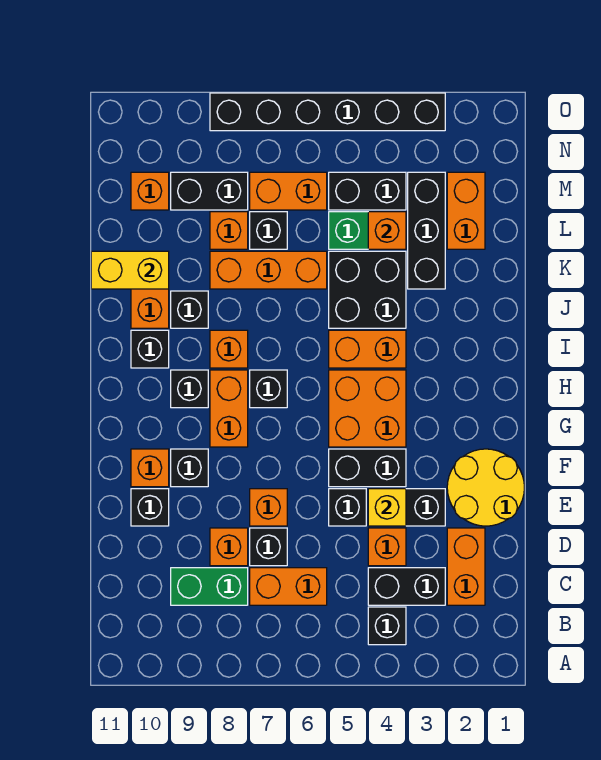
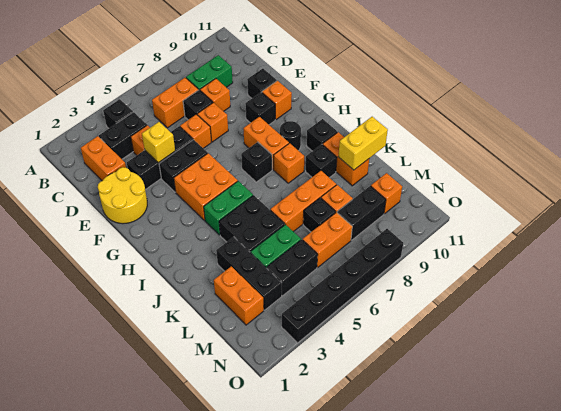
black brick H9 level 1 -> black round brick H9 level 1
orange brick I4:I5 level 1 -> green brick I4:I5 level 1
orange brick L4 level 2 -> orange brick E6 level 1

